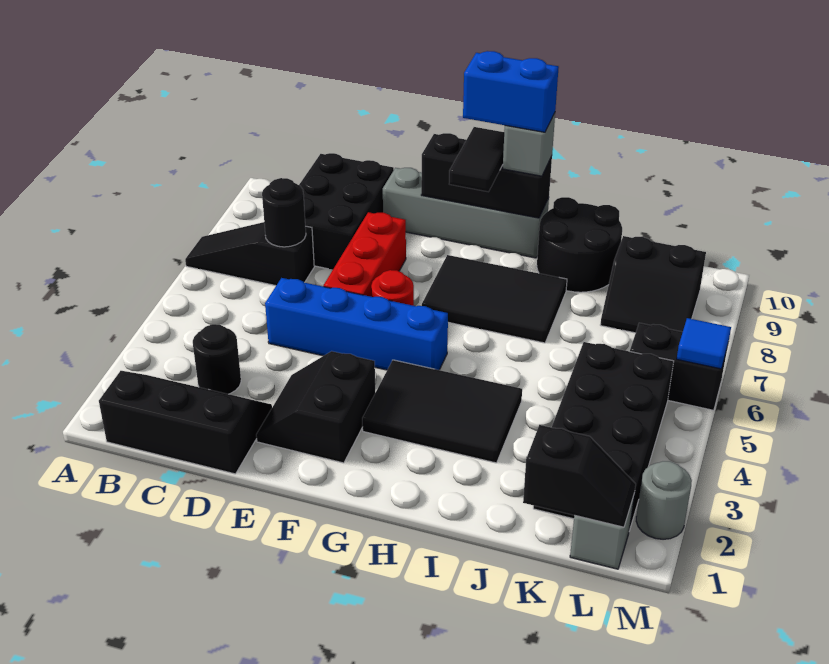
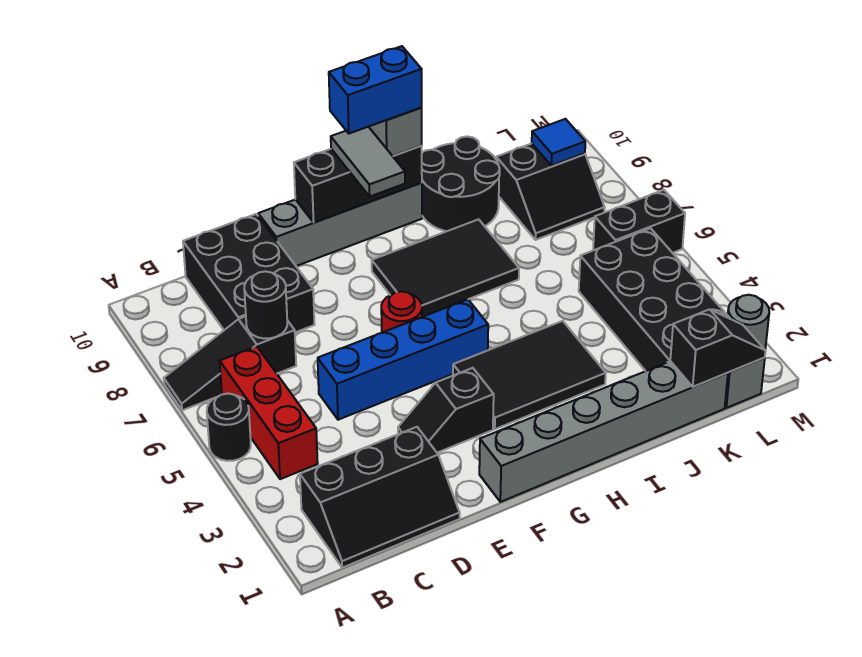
black slope B1:D2 level 1 top 1 -> black slope B1:D2 level 1 top 2
black round brick C3 level 1 -> black round brick A5 level 1
black slope E2:F3 level 1 top F -> black slope E3:F3 level 1 top F
red brick E6:E8 level 1 -> red brick B4:B6 level 1
none -> grey brick F1:K1 level 1
black tile G9:G10 level 3 -> grey tile G9:G10 level 3
blue tile M6 level 2 -> blue tile L9 level 2

